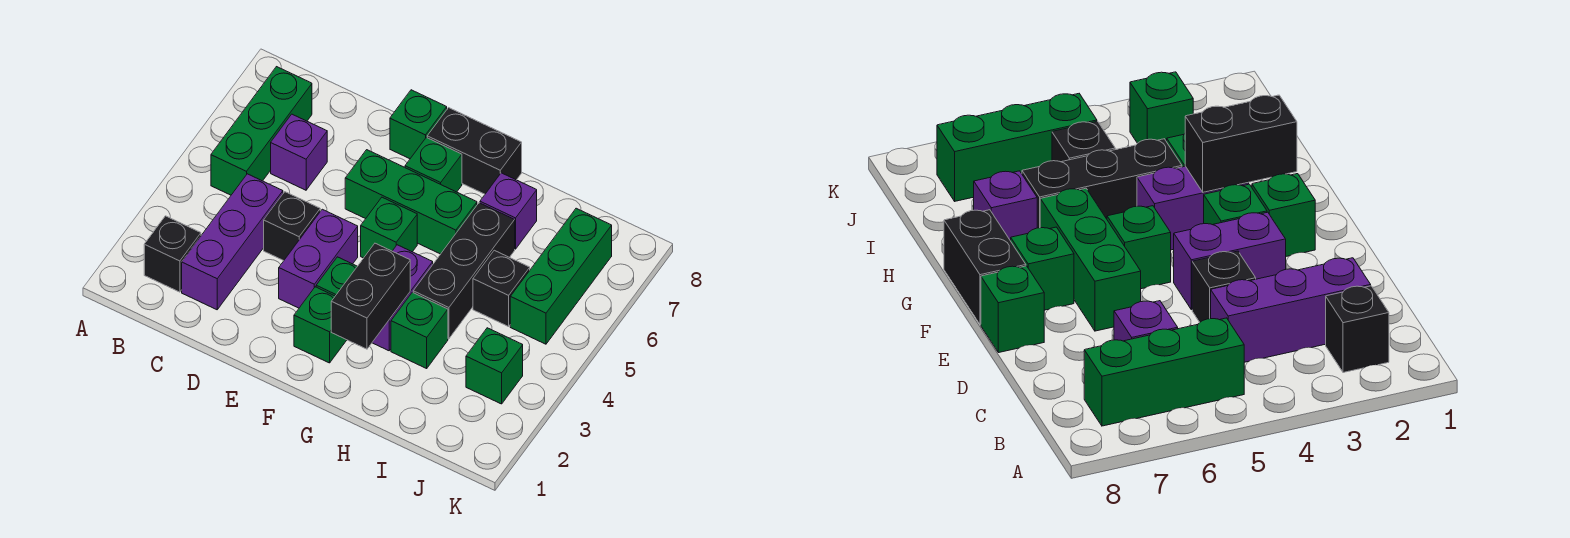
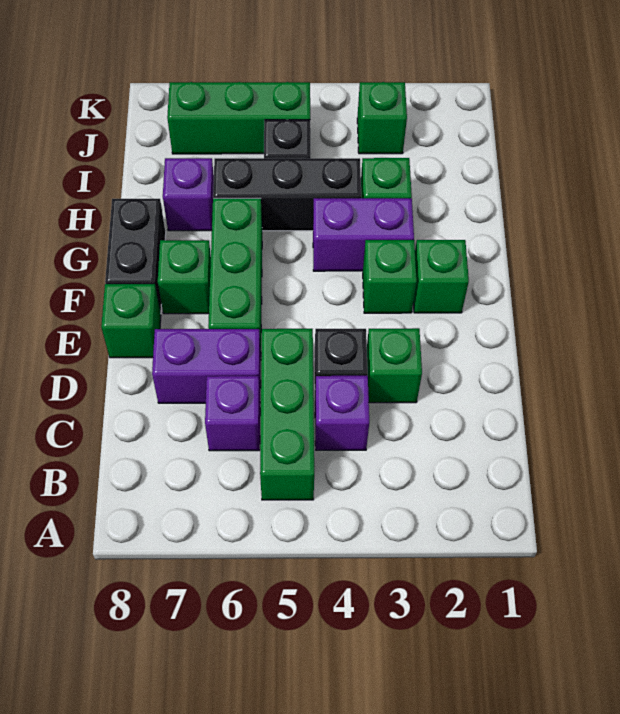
black brick B2 level 1 -> none
green brick B5:B7 level 1 -> green brick B5:D5 level 1
purple brick C2:C4 level 1 -> purple brick C4 level 1
purple brick E3:E4 level 1 -> purple brick D6:D7 level 1
green brick F5 level 1 -> green brick D3 level 1
black brick G2:G3 level 2 -> none

